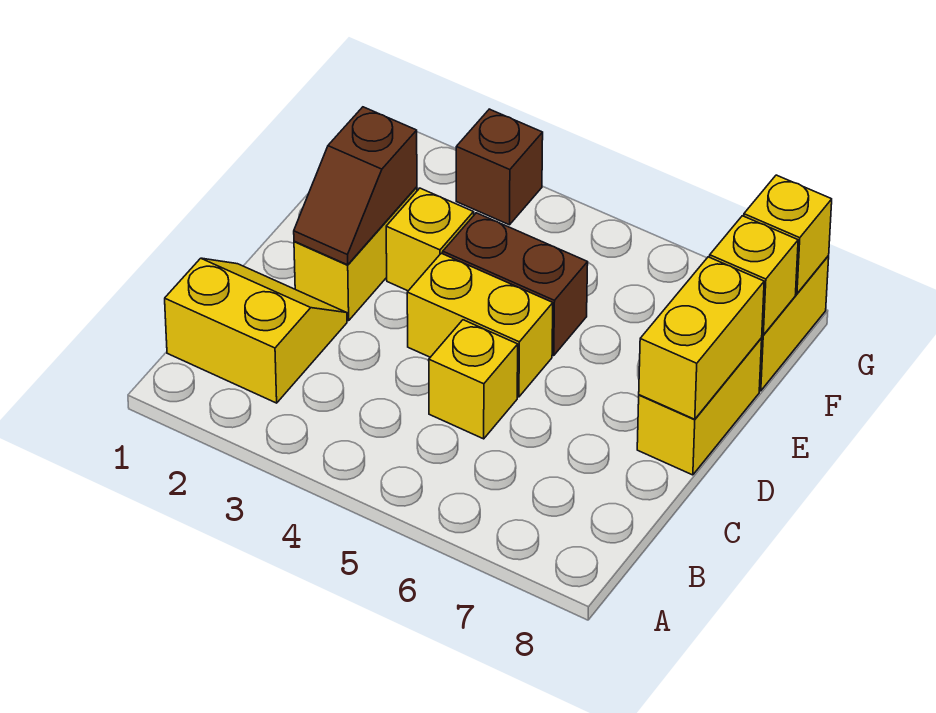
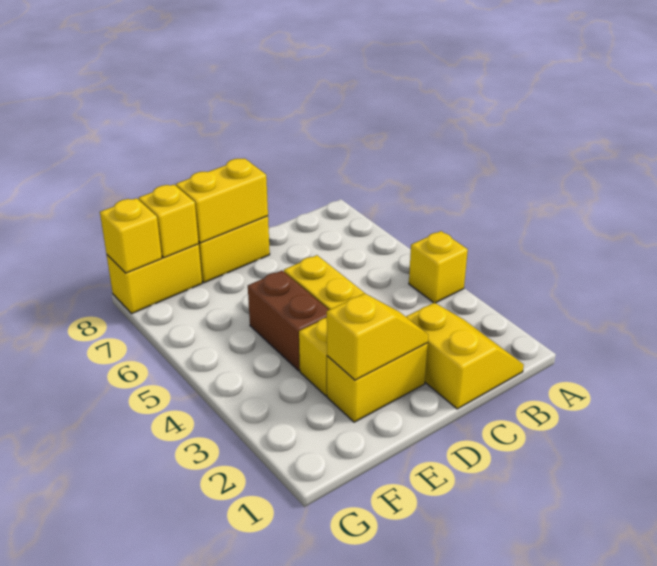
yellow slope B1:C2 level 1 top B -> yellow slope B1:C2 level 1 top C
yellow brick C5 level 1 -> yellow brick A4 level 1
brown slope D2:E2 level 2 top E -> yellow slope D2:E2 level 2 top E
brown brick G3 level 1 -> none

